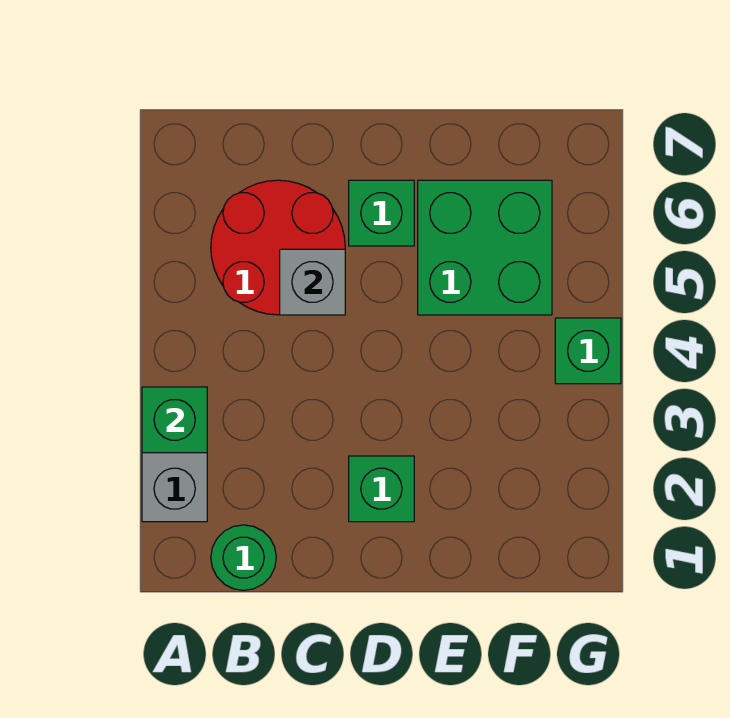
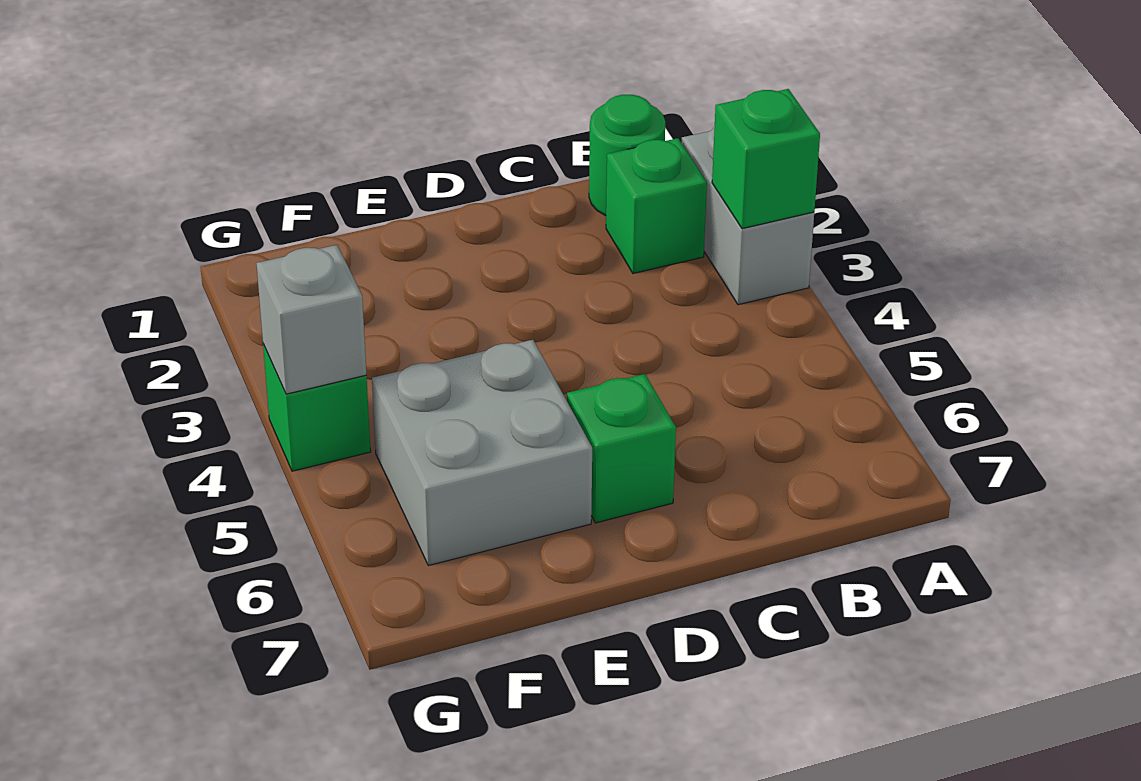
red round brick B5:C6 level 1 -> none
grey brick C5 level 2 -> grey brick G4 level 2
green brick D2 level 1 -> green brick B2 level 1
green brick E5:F6 level 1 -> grey brick E5:F6 level 1

